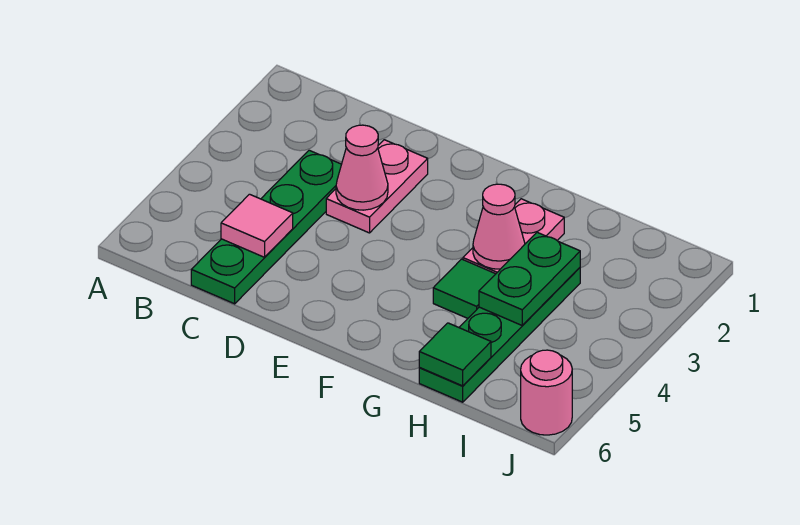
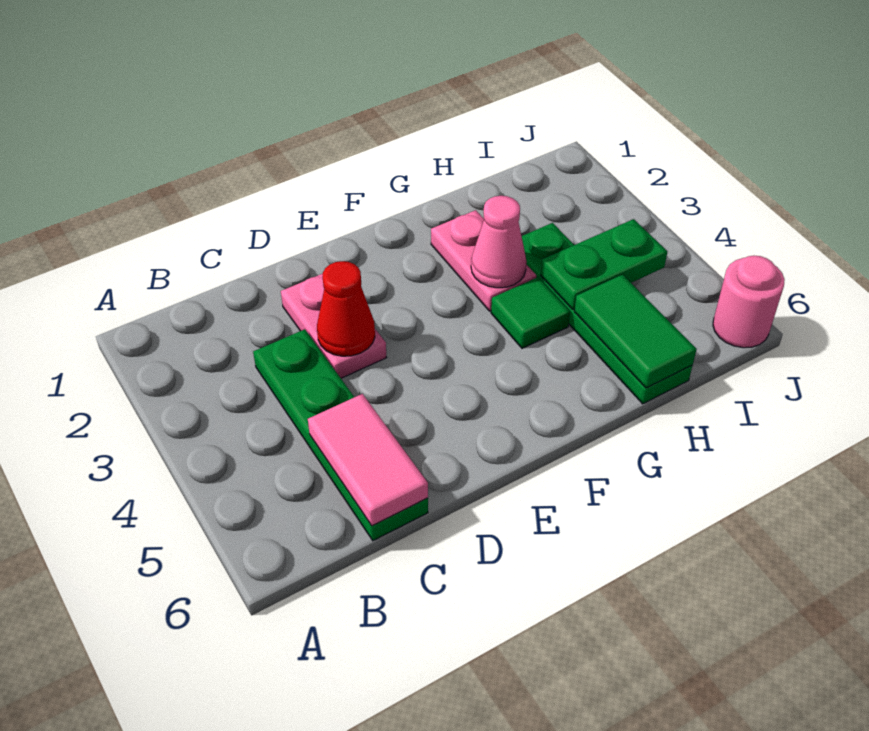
pink tile C5 level 2 -> pink tile C5:C6 level 2
pink cone D3 level 2 -> red cone D3 level 2
green plate H3:H4 level 2 -> green plate H4:I4 level 2
green tile H6 level 2 -> green tile H5:H6 level 2

